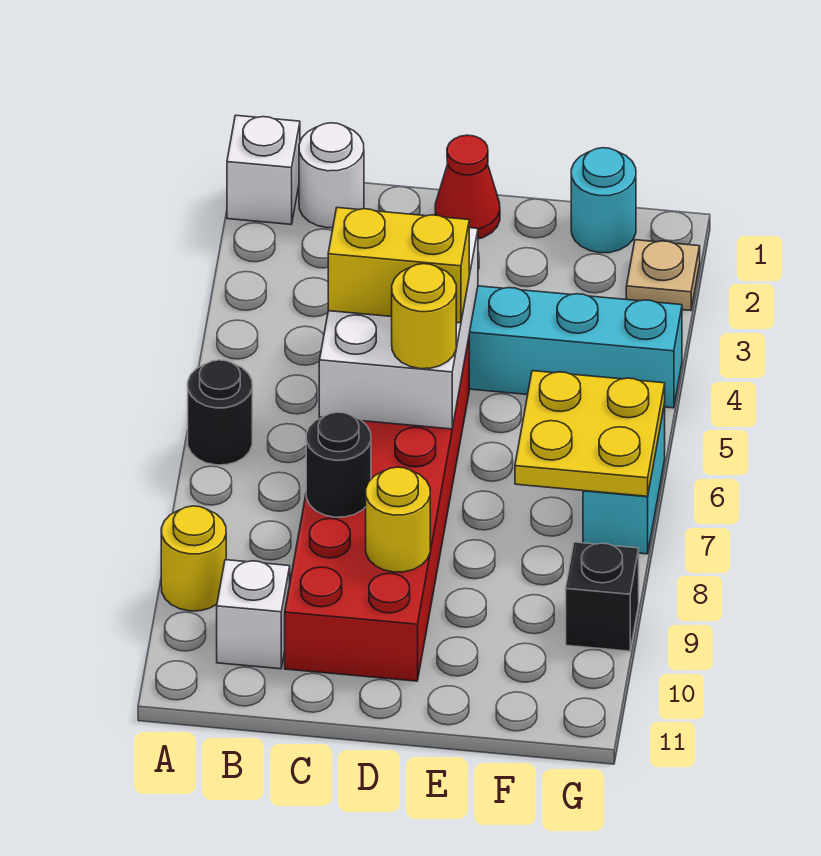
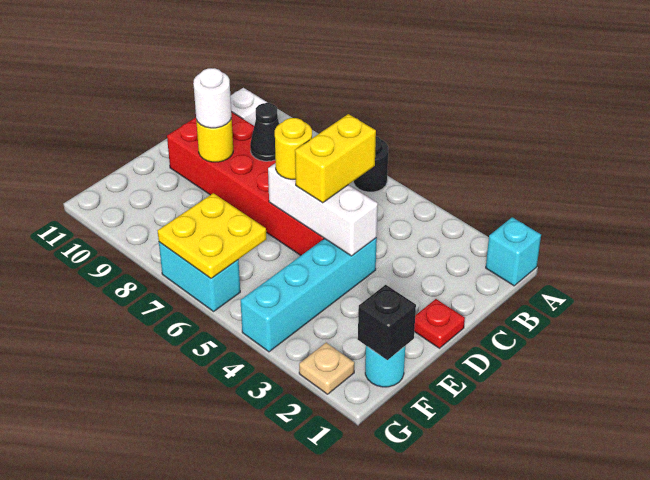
white brick A1 level 1 -> cyan brick A1 level 1
yellow round brick A9 level 1 -> none
white round brick B1 level 1 -> white round brick D9 level 3
white brick C4:D6 level 2 -> white brick D4:D6 level 2
black round brick C8 level 2 -> black cone C8 level 2
red cone D1 level 1 -> red plate D1 level 1
black brick G9 level 1 -> black brick F1 level 2

